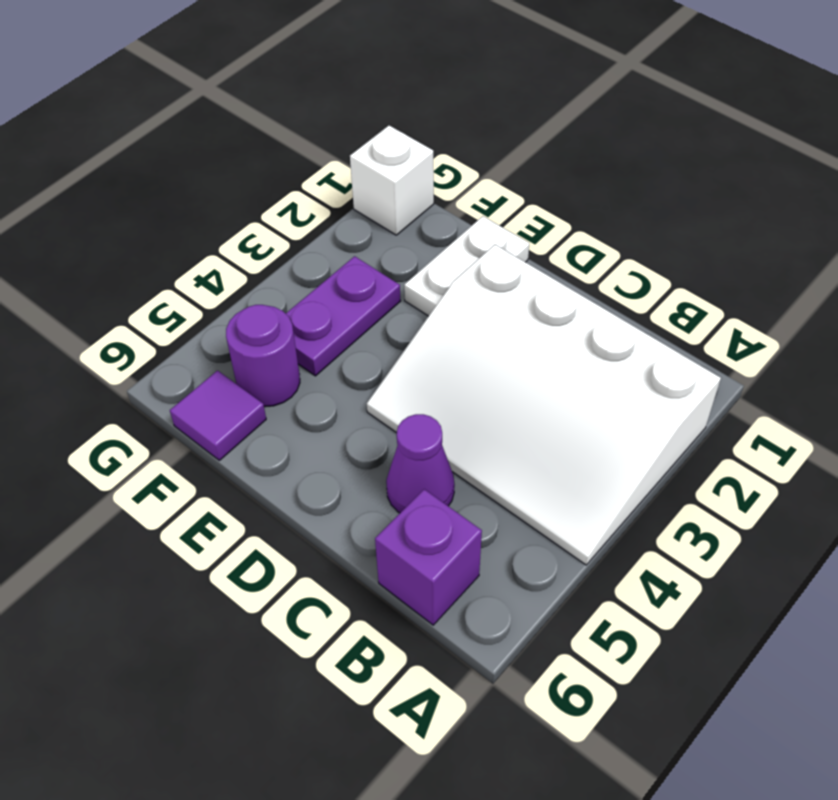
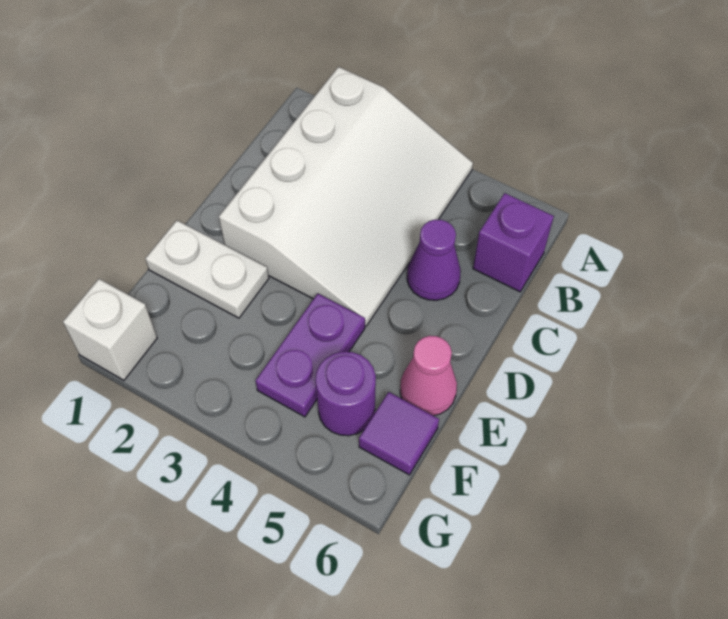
none -> pink cone E6 level 1
purple plate F3:F4 level 1 -> purple plate E4:F4 level 1

